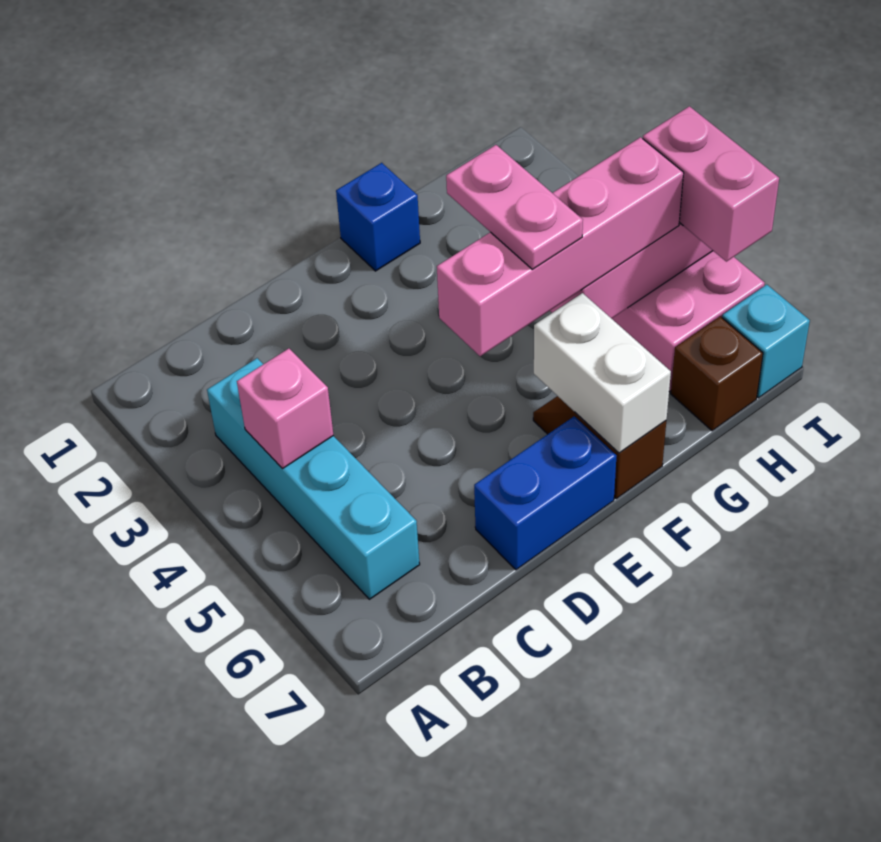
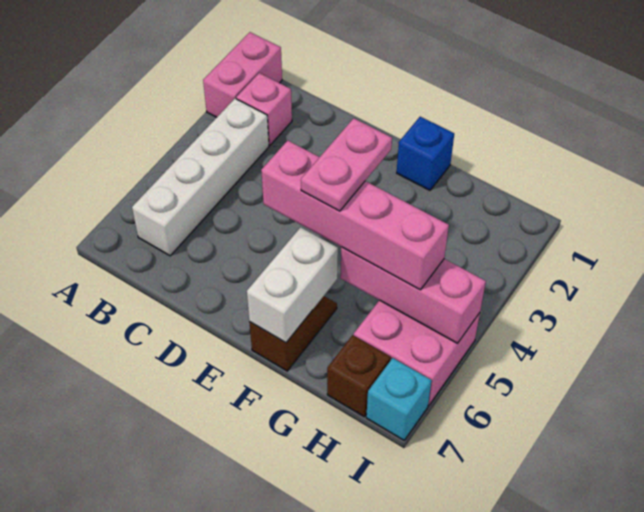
cyan brick B3:B6 level 1 -> white brick B3:B6 level 1
pink brick B4 level 2 -> pink brick B2 level 1
blue brick D7:E7 level 1 -> none
pink brick I5:I6 level 3 -> pink brick A1:A2 level 1

